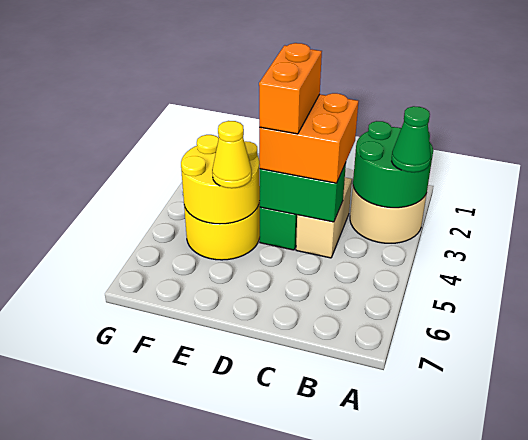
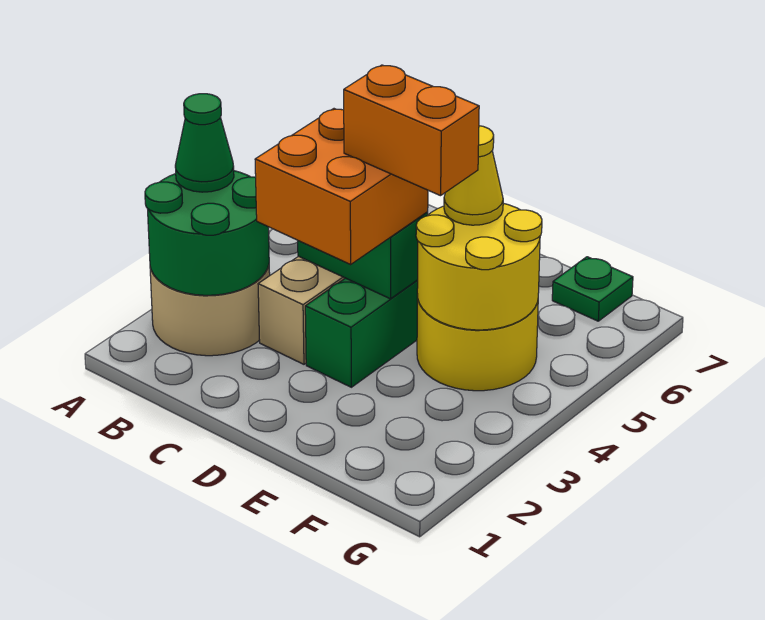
orange brick D3:D4 level 4 -> orange brick D4:E4 level 4
none -> green plate F7 level 1

